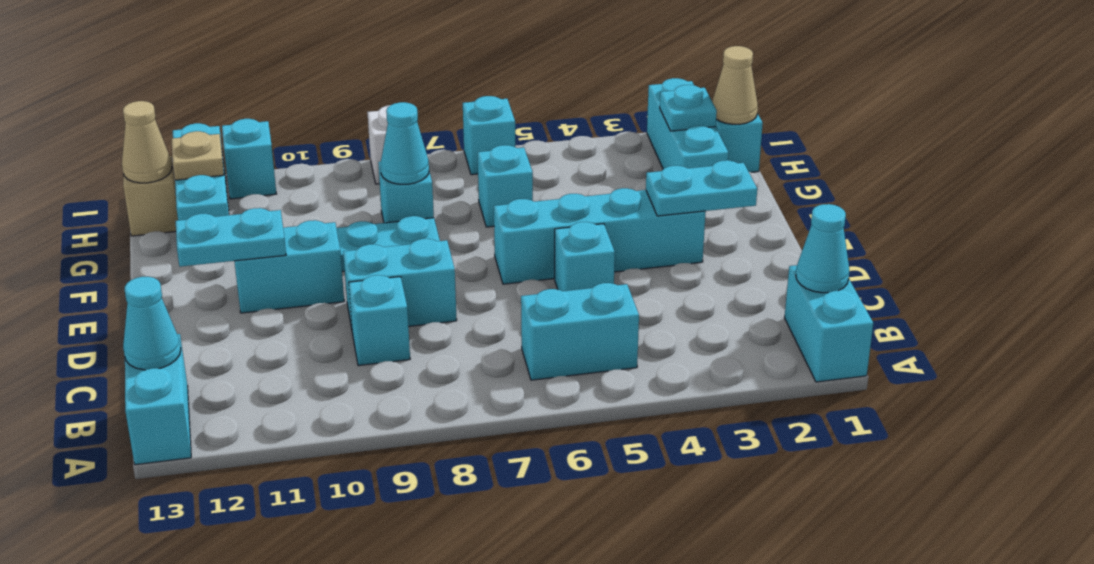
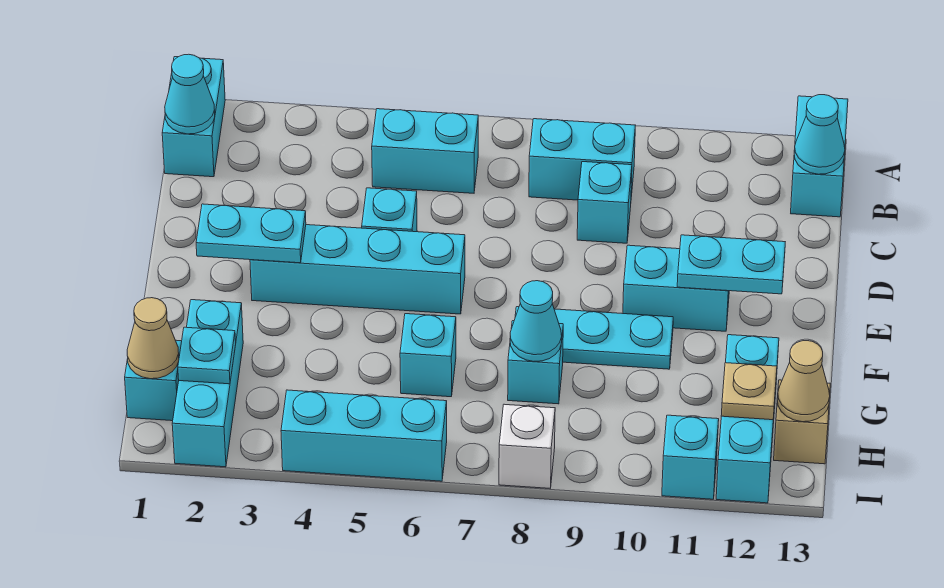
cyan brick D8:D9 level 1 -> cyan brick B8:B9 level 1
cyan brick I6 level 1 -> cyan brick I4:I6 level 1

